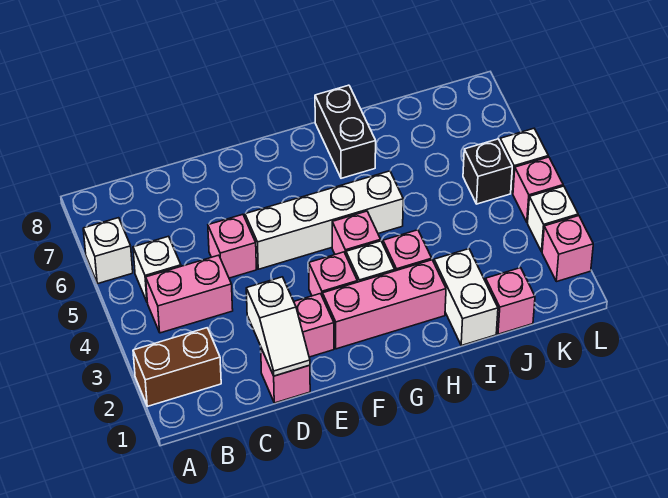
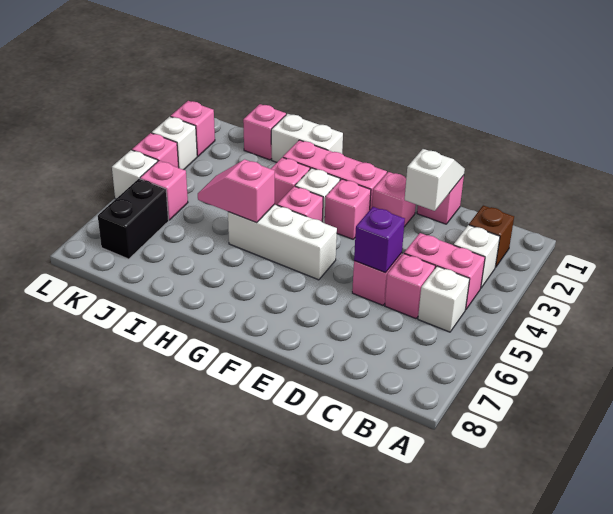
brown brick A2:B2 level 1 -> brown brick B2 level 1
white brick A6 level 1 -> white brick B3 level 1
none -> pink brick C5 level 1
none -> purple brick D5 level 2
white brick E5:H5 level 1 -> white brick F5:H5 level 1
none -> pink slope H5:I5 level 2 top H
black brick H7:H8 level 1 -> black brick K6:K7 level 1
white brick I1:I2 level 1 -> white brick H1:I1 level 1
black brick K5 level 1 -> pink brick K5 level 1

